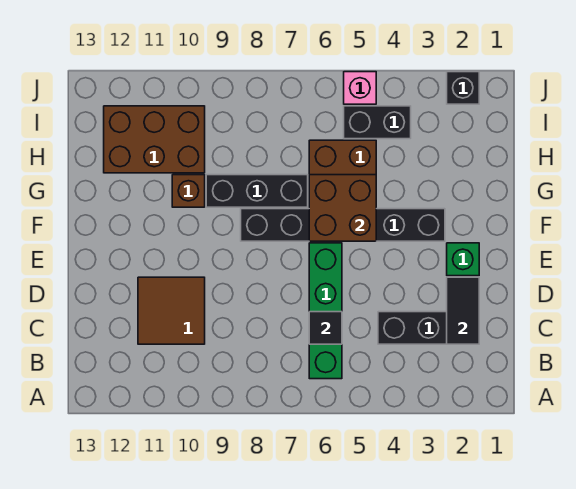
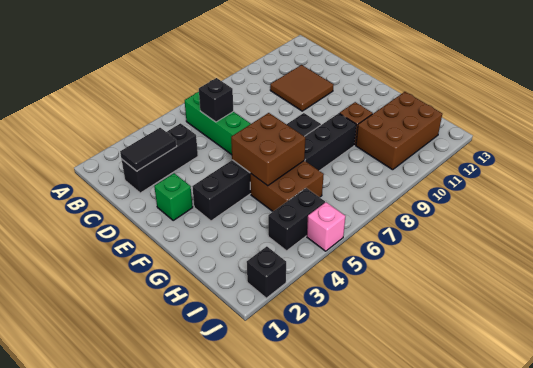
black tile C2:D2 level 2 -> black tile C2:C3 level 2
black tile C6 level 2 -> black brick C6 level 2

